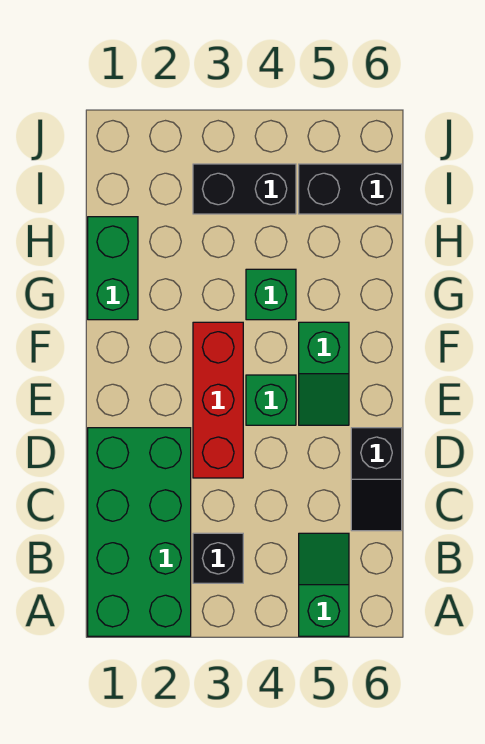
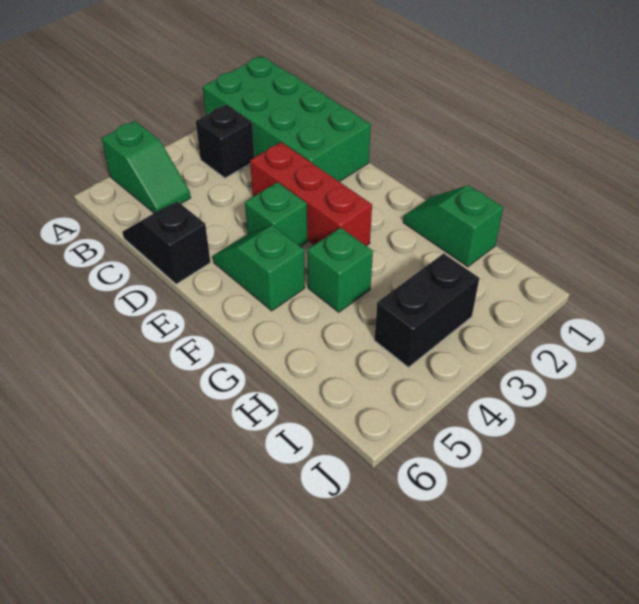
green brick G1:H1 level 1 -> green slope G1:H1 level 1 top H
black brick I5:I6 level 1 -> none

